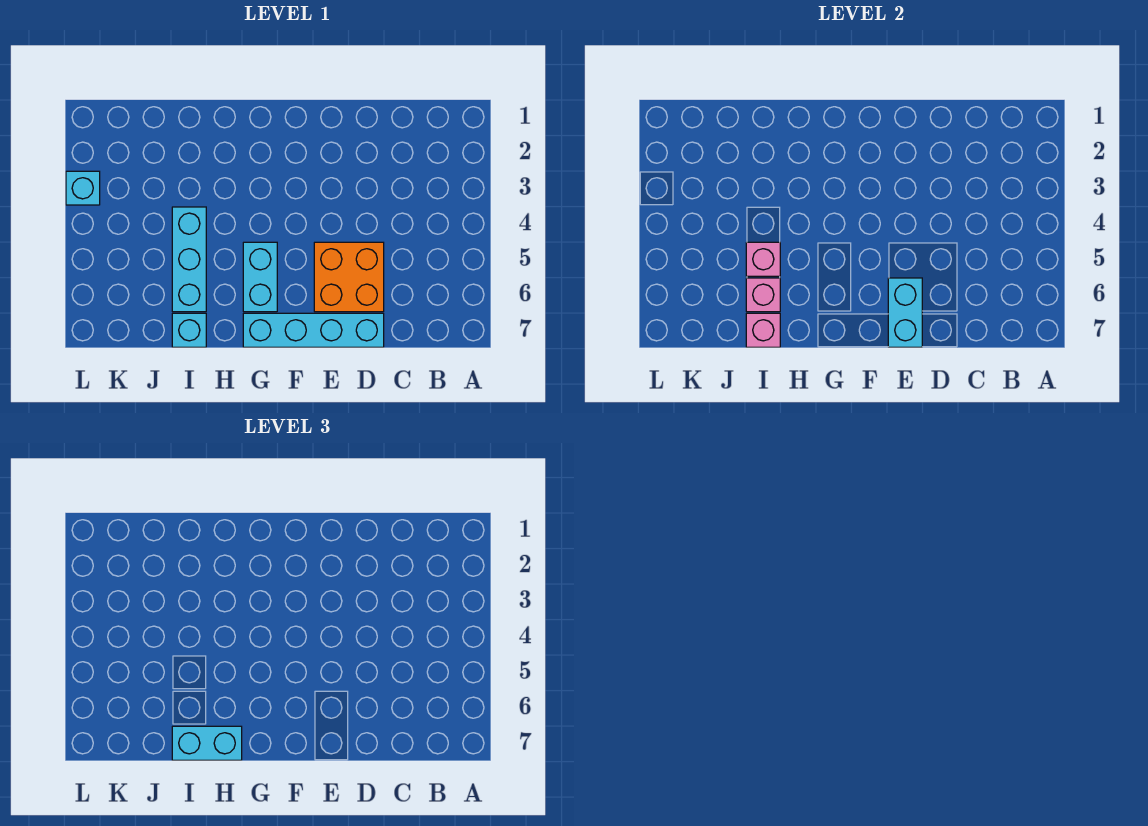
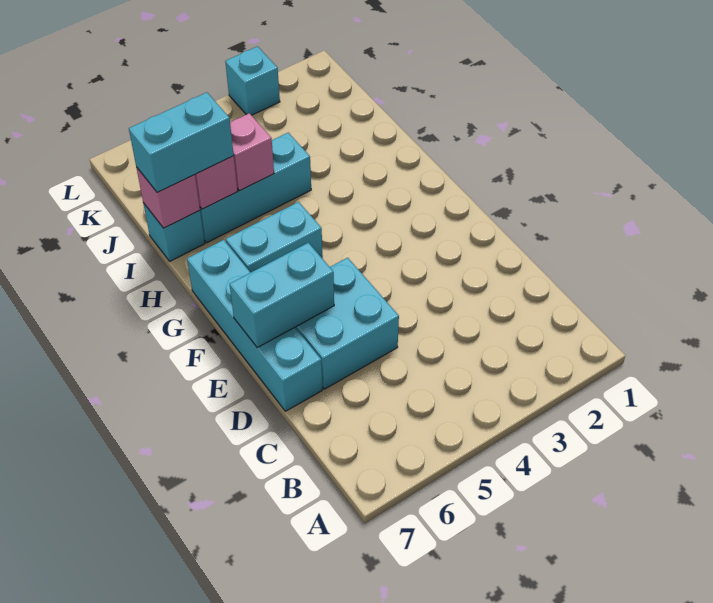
orange brick D5:E6 level 1 -> cyan brick D5:E6 level 1
cyan brick H7:I7 level 3 -> cyan brick I6:I7 level 3

